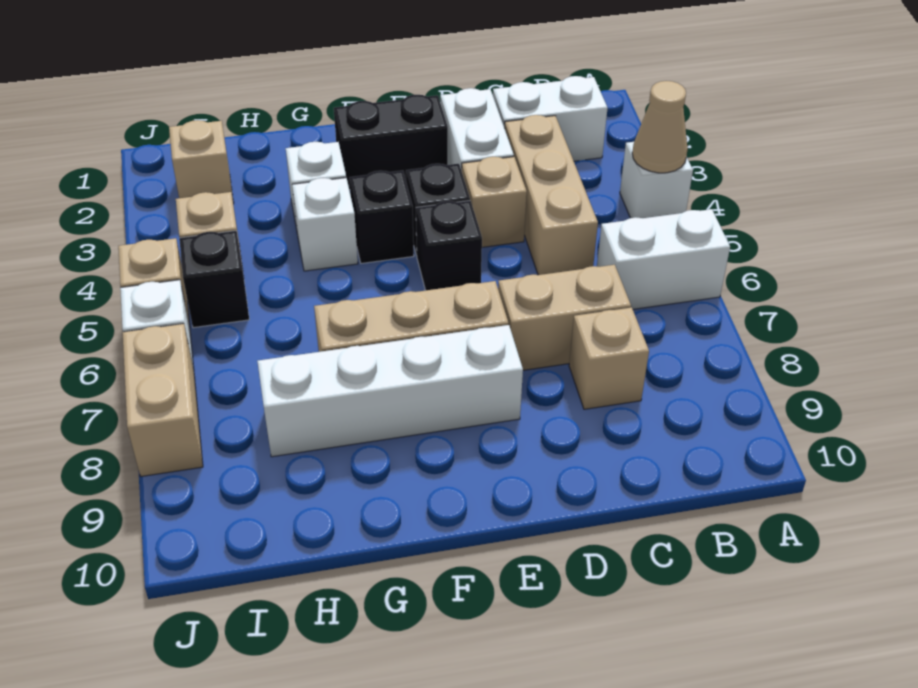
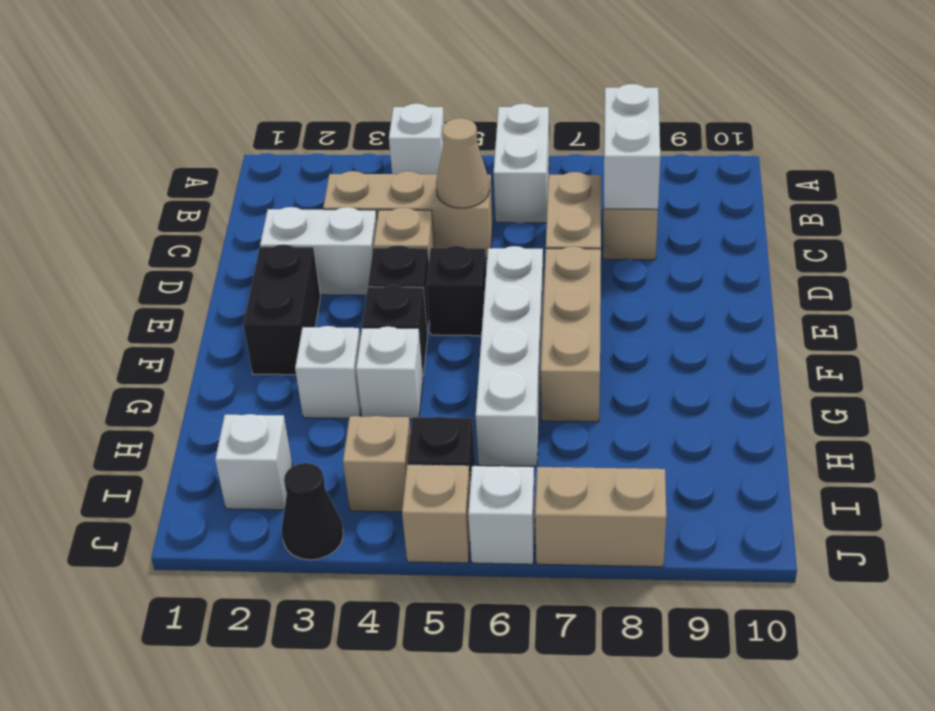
tan cone A4 level 2 -> tan cone C5 level 2
white brick B2:C2 level 1 -> white brick B8:C8 level 2
white brick E8:H8 level 1 -> white brick E6:H6 level 1
tan brick I2 level 1 -> white brick I2 level 1
none -> black cone J3 level 1

